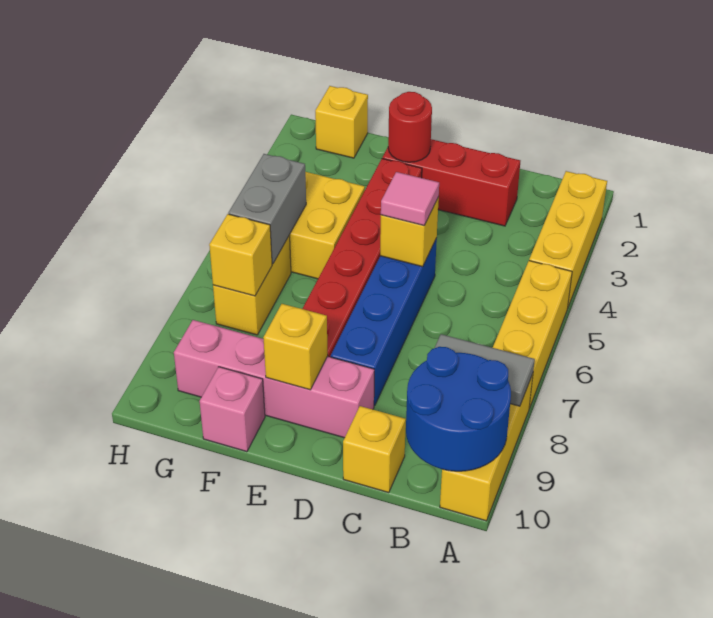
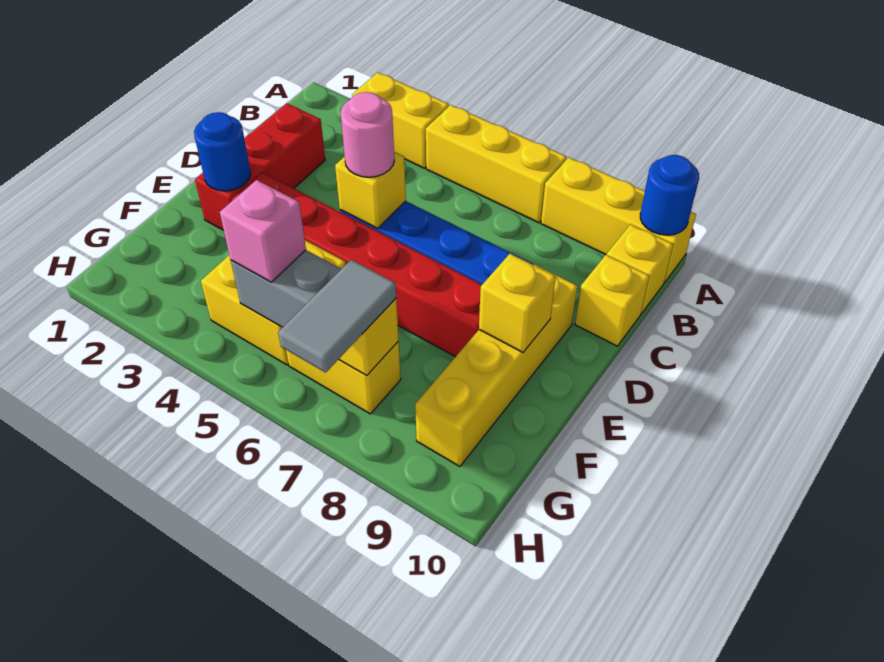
yellow brick A2:A4 level 1 -> yellow brick A3:A4 level 1
grey tile A8:B8 level 2 -> grey tile G7:H7 level 3
blue round brick A9:B10 level 2 -> blue round brick A10 level 2
pink tile D5 level 3 -> pink round brick D5 level 3
pink brick D9:G9 level 1 -> yellow brick D9:G9 level 1
red round brick E2 level 2 -> blue round brick E2 level 2
pink brick F10 level 1 -> pink brick G5 level 3
yellow brick G1 level 1 -> yellow brick B10 level 1

